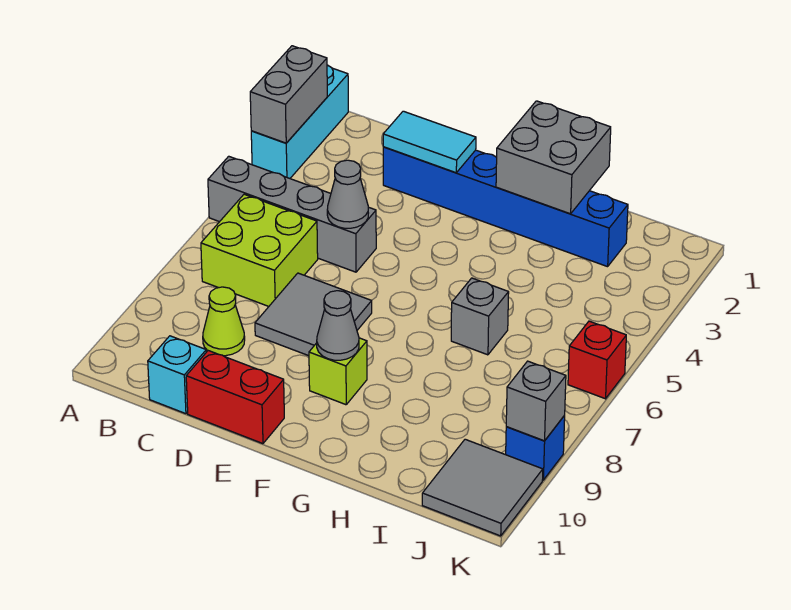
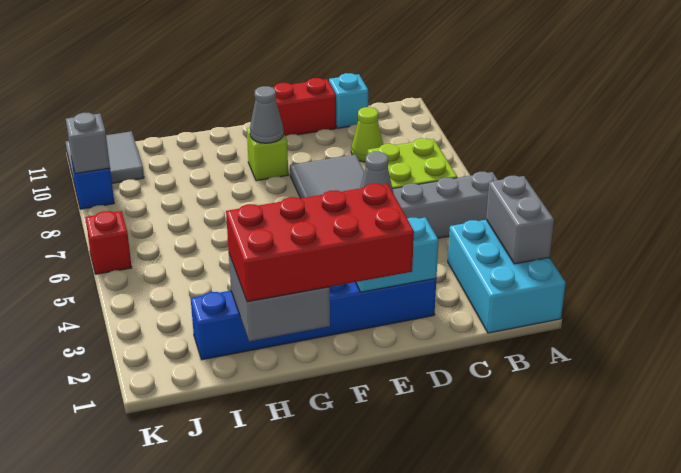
cyan brick A1:A3 level 1 -> cyan brick A1:B3 level 1
cyan tile D2:E2 level 2 -> cyan brick D2:E2 level 2
none -> red brick E1:H2 level 3
grey brick H6 level 1 -> none

